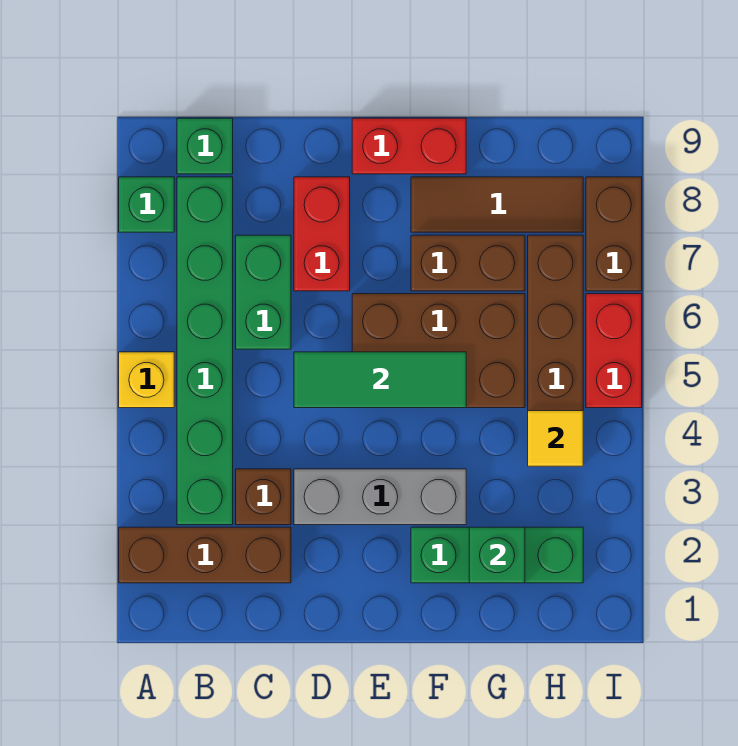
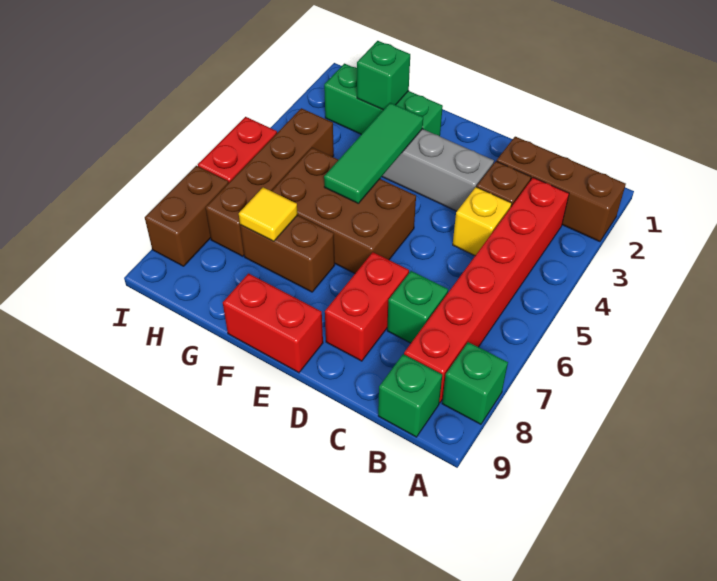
yellow brick A5 level 1 -> yellow brick C4 level 1
green brick B3:B8 level 1 -> red brick B3:B8 level 1
green brick C6:C7 level 1 -> green brick C7 level 1
green tile D5:F5 level 2 -> green tile F3:F5 level 2
brown tile F8:H8 level 1 -> none
yellow tile H4 level 2 -> yellow tile G7 level 2

